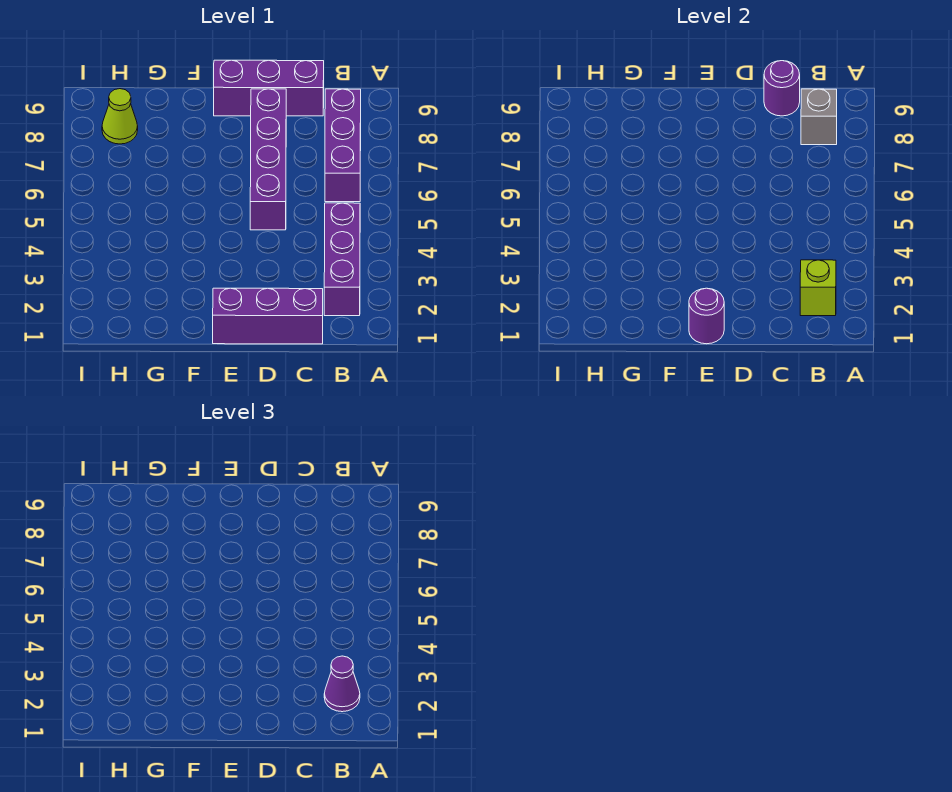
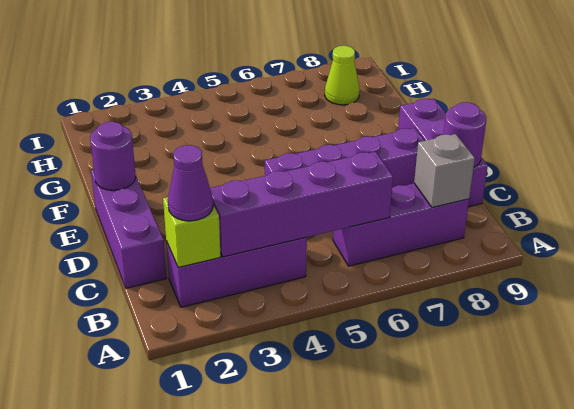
none -> purple brick B3:B6 level 2

